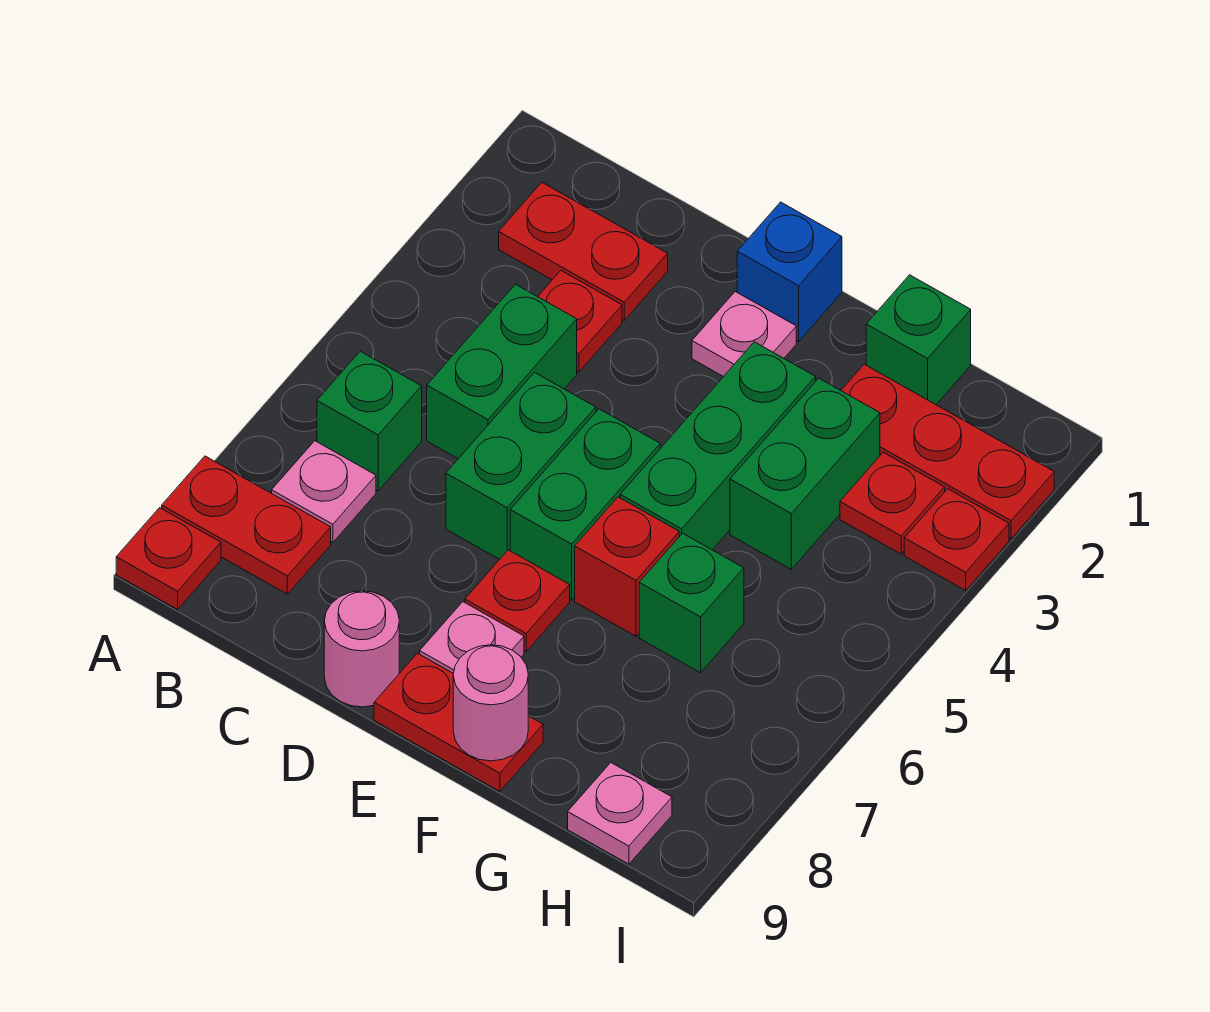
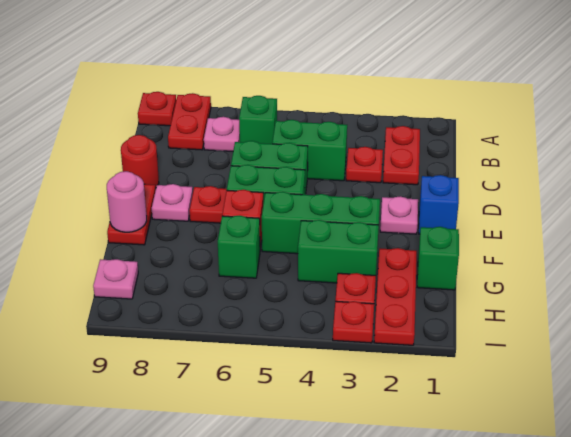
pink round brick D9 level 1 -> red round brick D9 level 1

